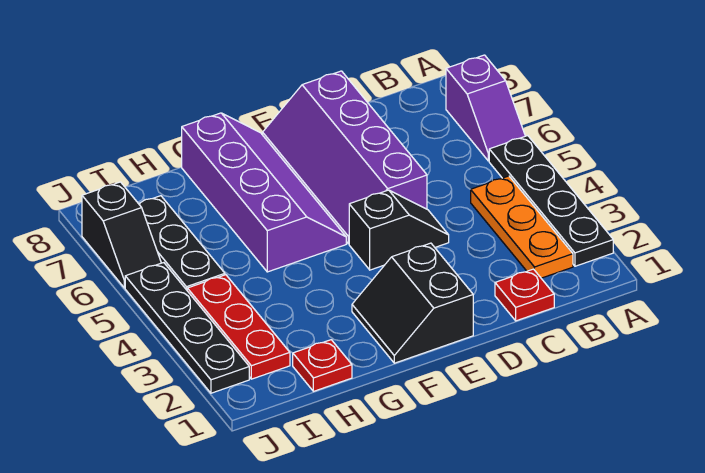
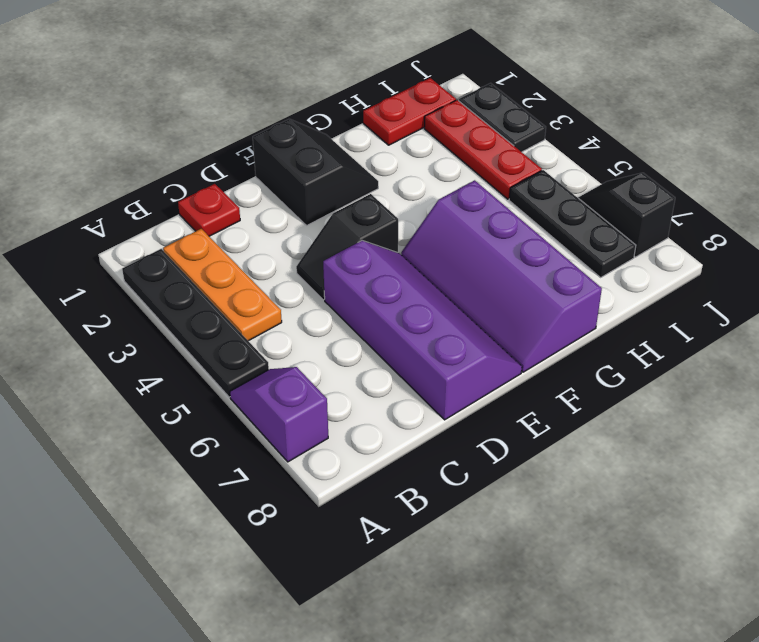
red plate H1 level 1 -> red plate H1:I1 level 1
black plate J2:J5 level 1 -> black plate J2:J3 level 1

